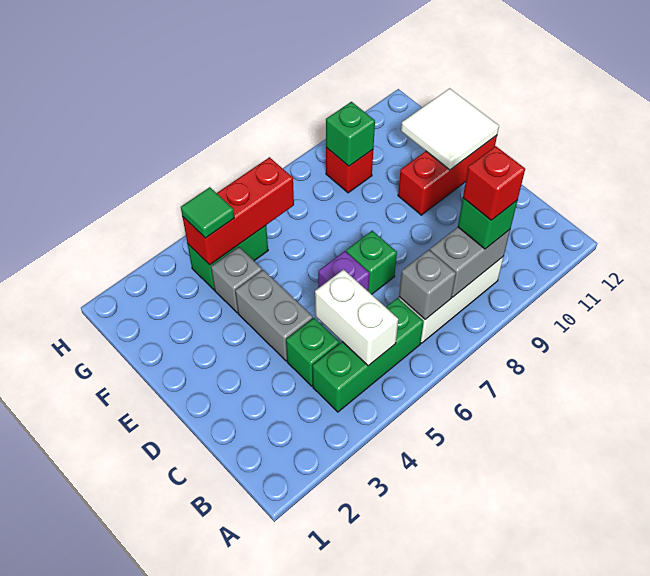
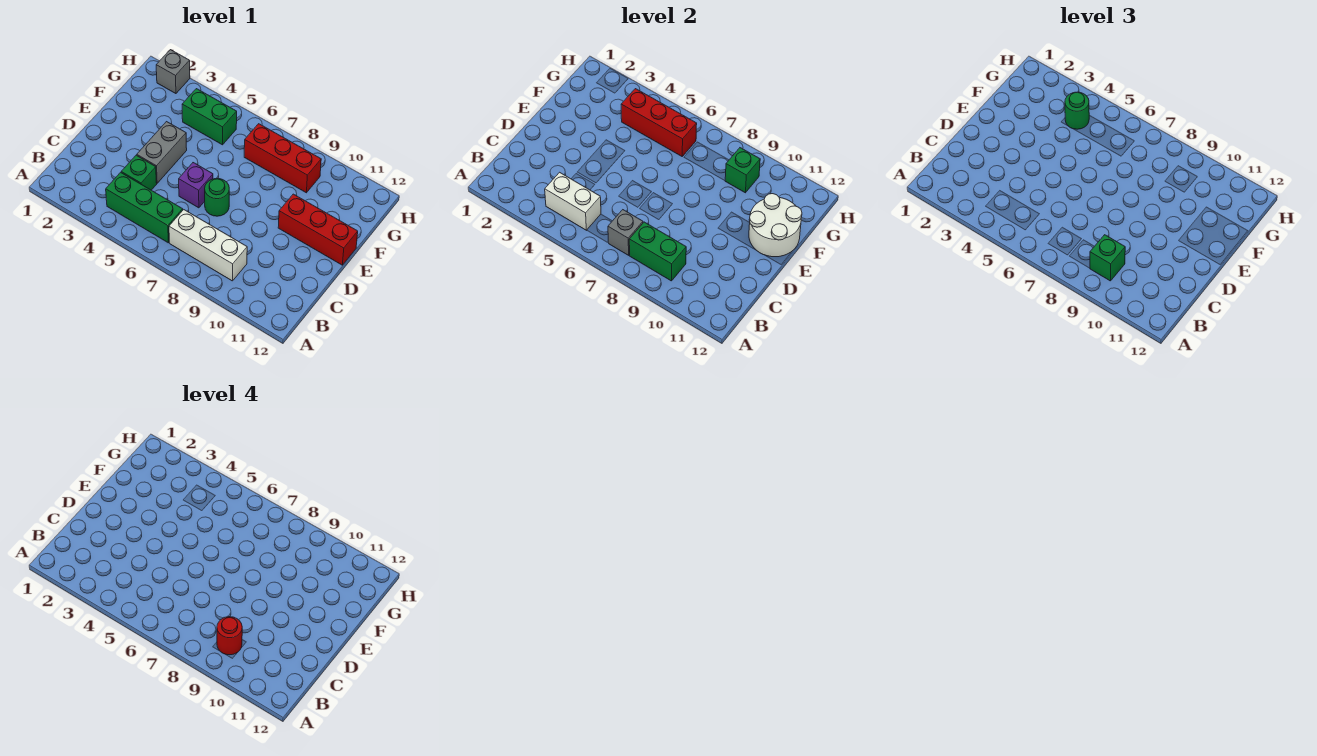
white brick B5:C5 level 2 -> white brick B4:B5 level 2
grey brick B8:B9 level 2 -> green brick B8:B9 level 2
red brick B9 level 4 -> red round brick B9 level 4
green brick D7 level 1 -> green round brick D7 level 1
white tile E11:F12 level 2 -> white round brick E11:F12 level 2
grey brick F4 level 1 -> grey brick H2 level 1
green tile G4 level 3 -> green round brick G4 level 3
red brick G9 level 1 -> red brick G7:G9 level 1

